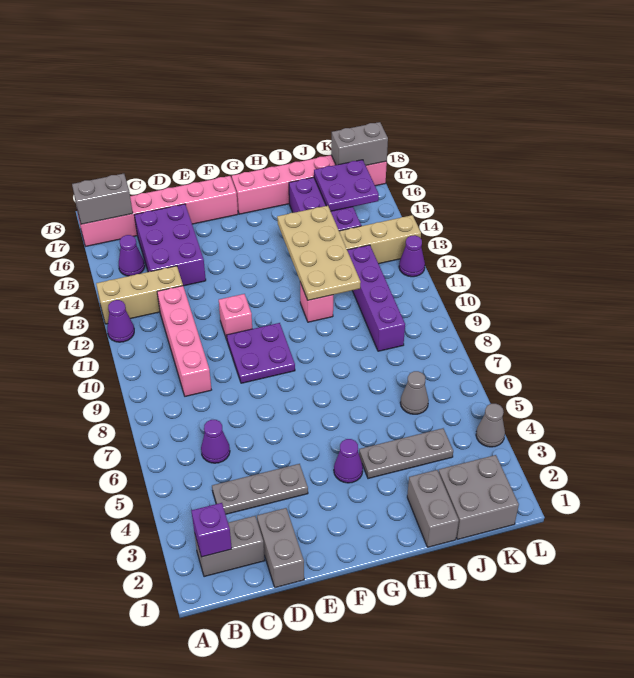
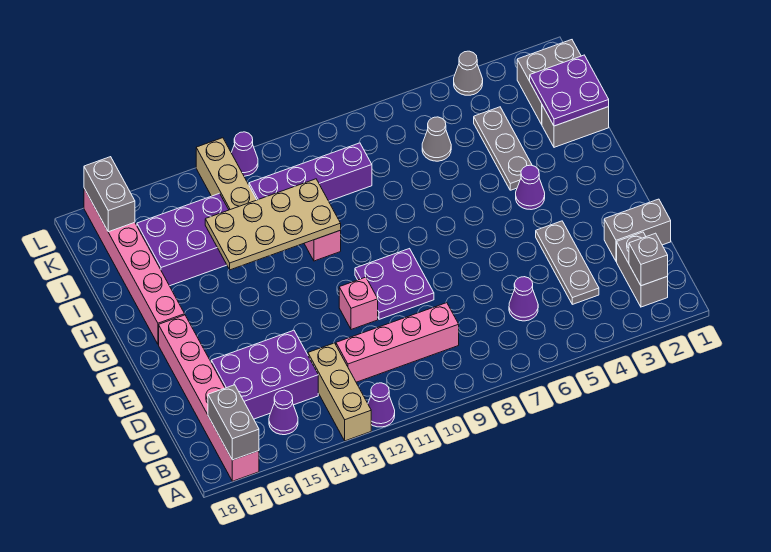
purple brick B2 level 2 -> grey brick B2 level 2
purple plate J15:K16 level 2 -> purple plate I1:J2 level 2

